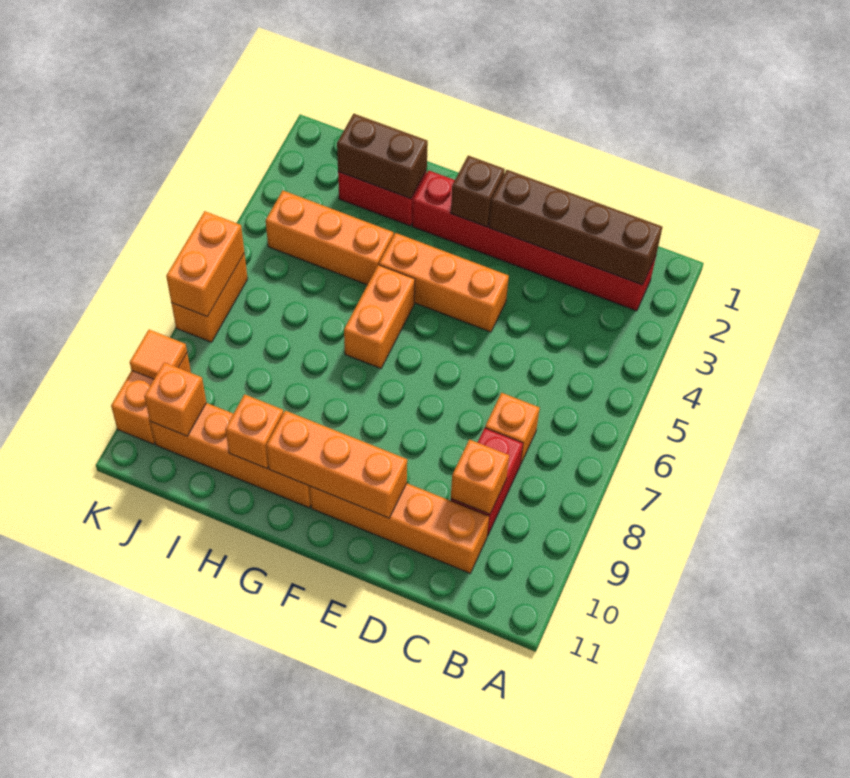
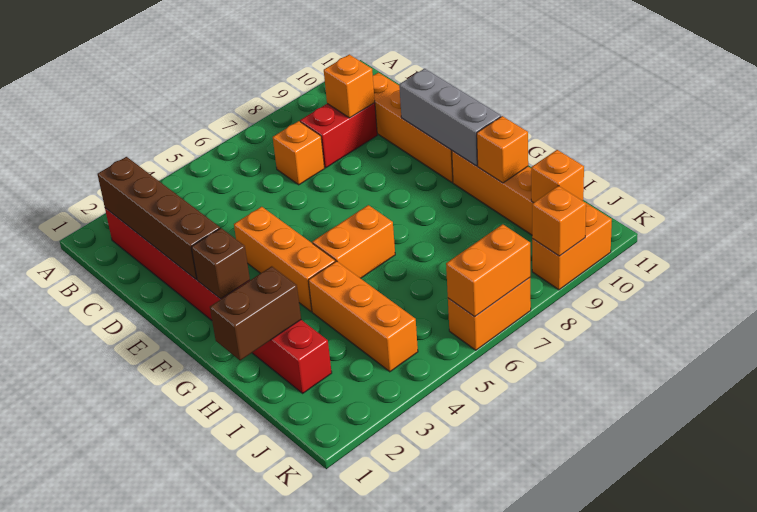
orange brick E10:G10 level 2 -> grey brick E10:G10 level 2
brown brick H2:I2 level 2 -> brown brick H1:H2 level 2
orange tile K9 level 2 -> orange brick K9 level 2

